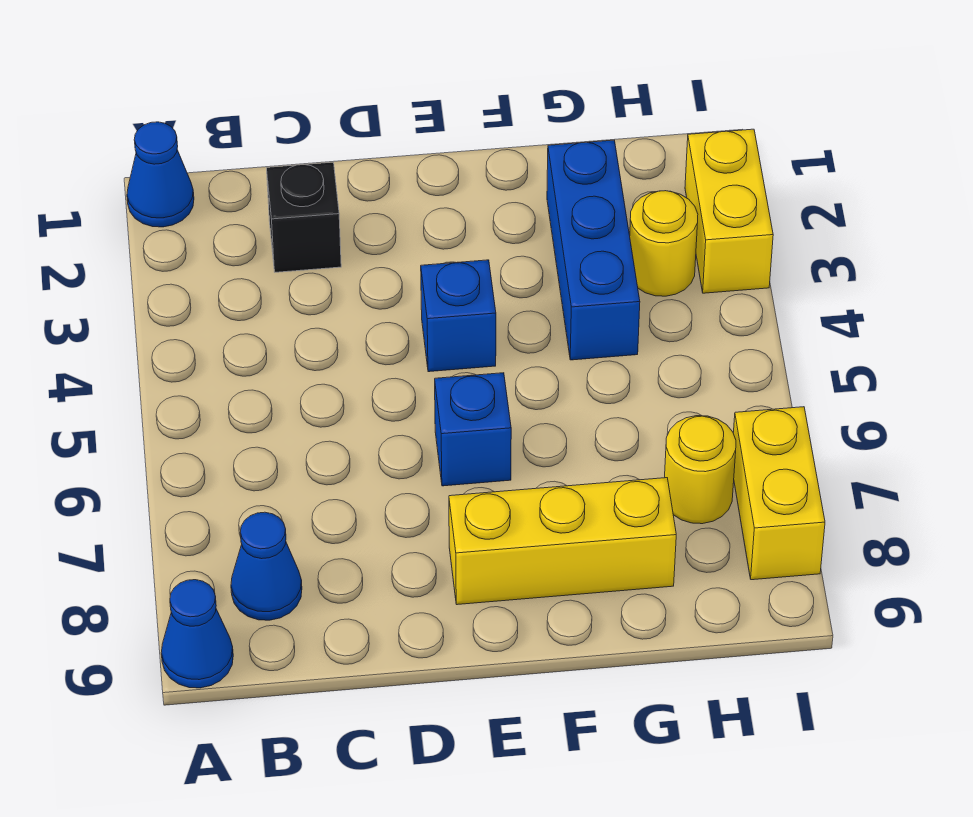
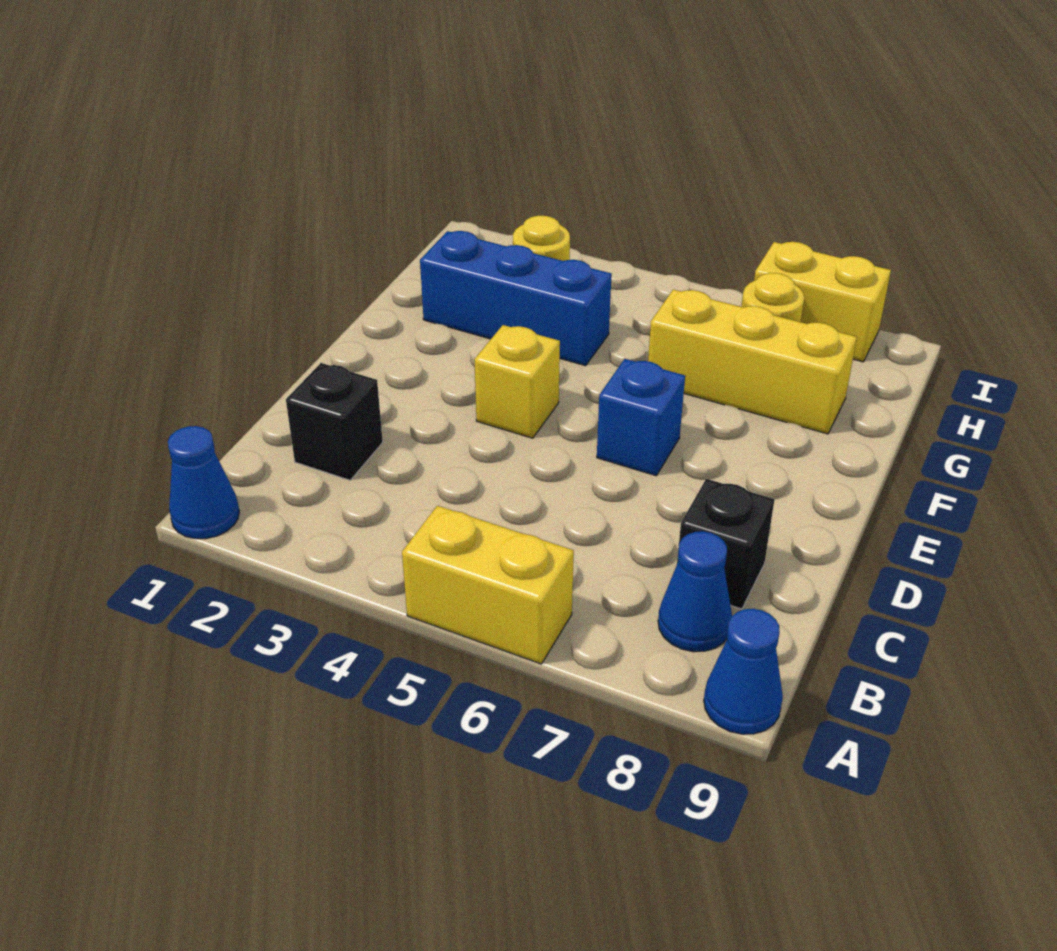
none -> black brick C8 level 1
blue brick E4 level 1 -> yellow brick E4 level 1
yellow brick E8:G8 level 1 -> yellow brick G6:G8 level 1
yellow brick I2:I3 level 1 -> yellow brick A5:A6 level 1

